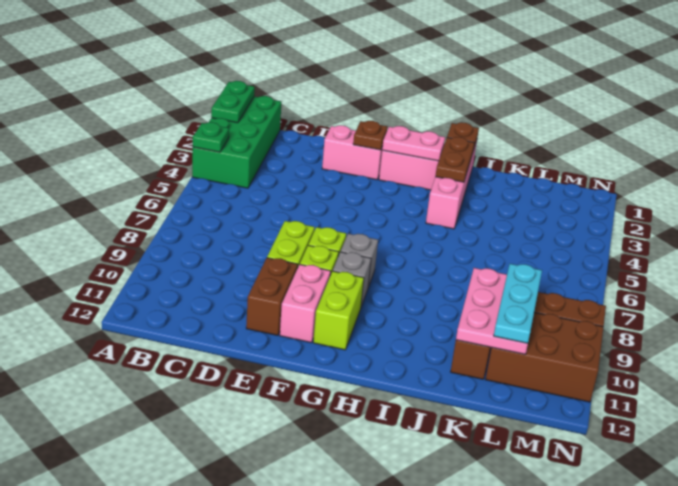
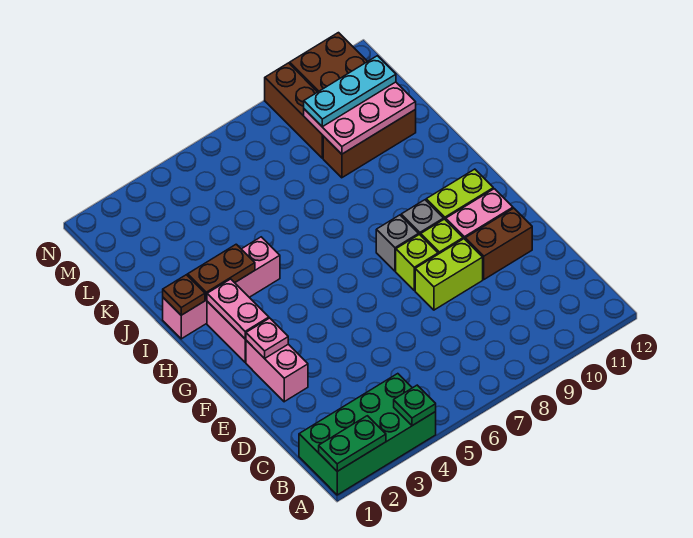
brown plate F2 level 2 -> pink plate F2 level 2

